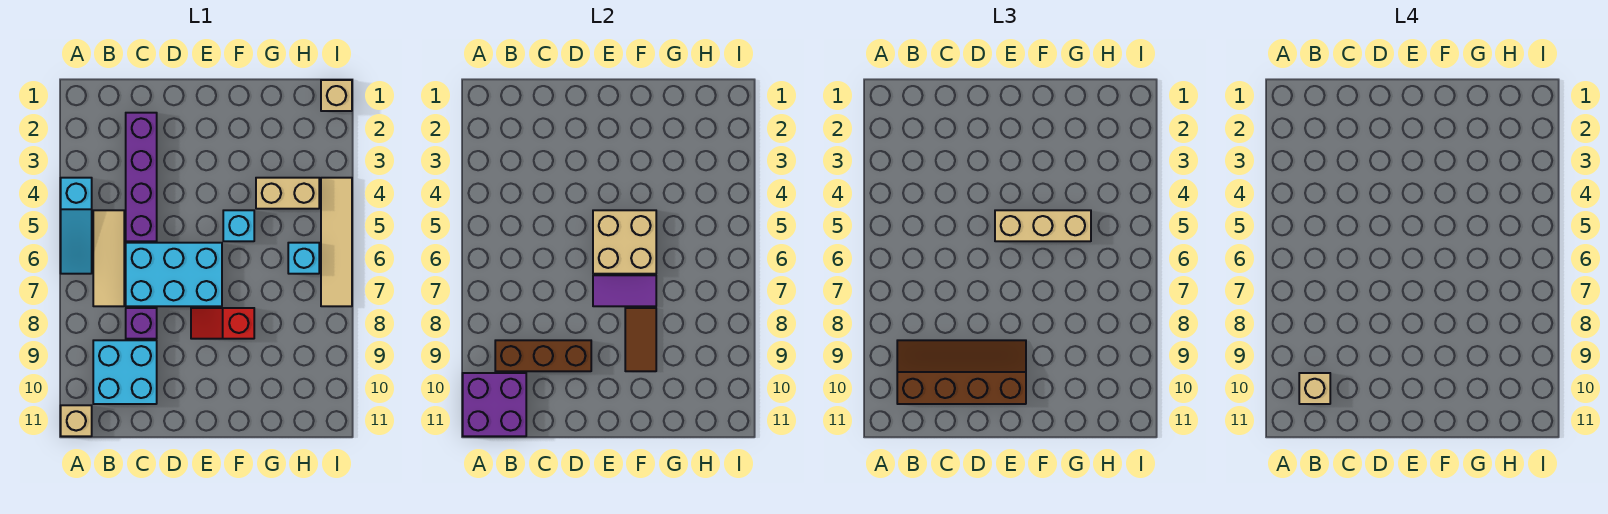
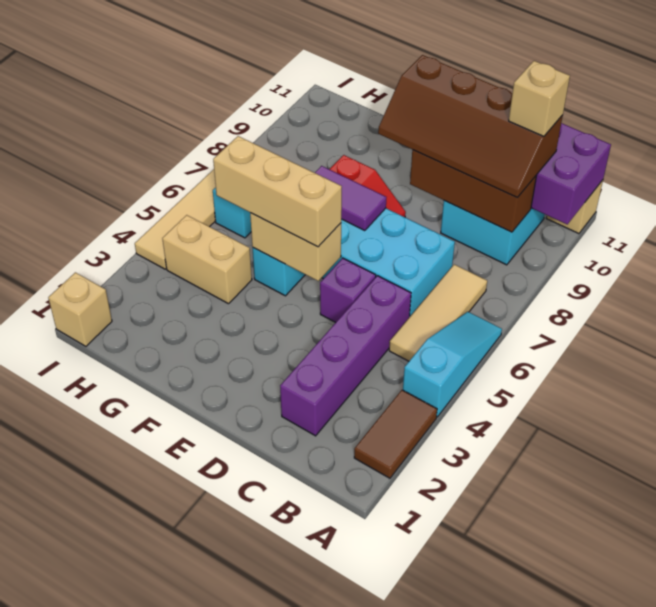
purple brick C8 level 1 -> purple brick D5 level 1
tan brick E5:F6 level 2 -> tan brick E5:F5 level 2
brown tile F8:F9 level 2 -> brown tile A2:A3 level 1

